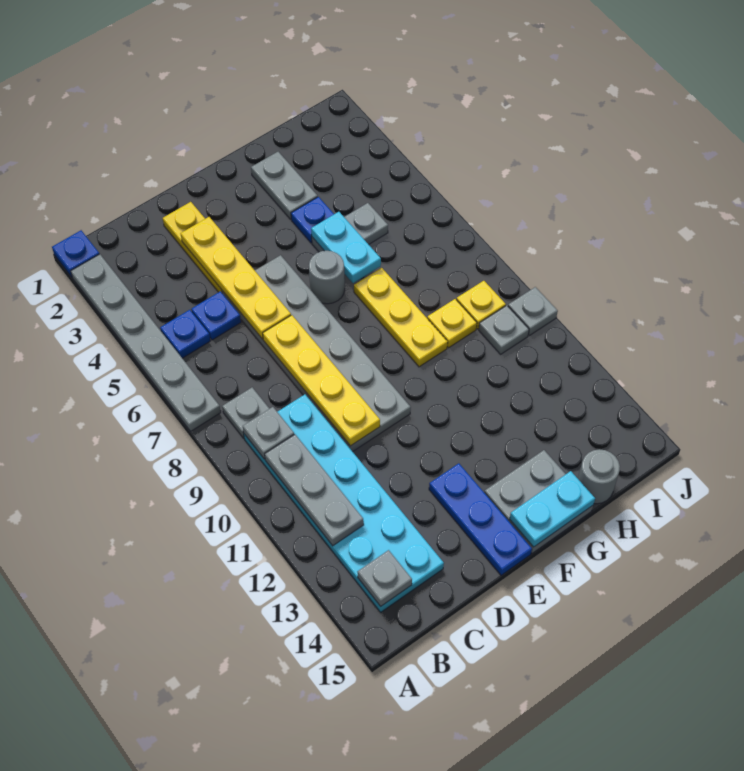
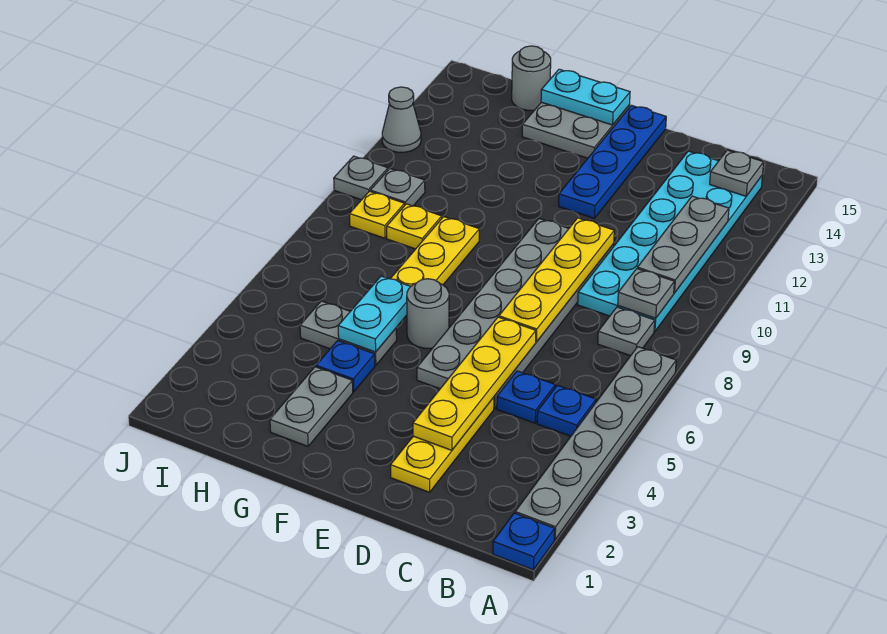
blue plate E13:E15 level 1 -> blue plate E12:E15 level 1
none -> grey cone J12 level 1

